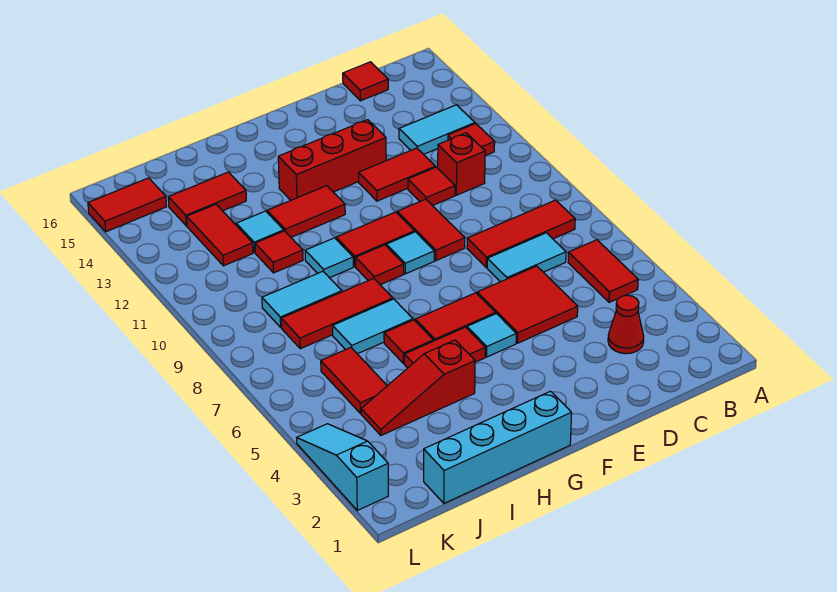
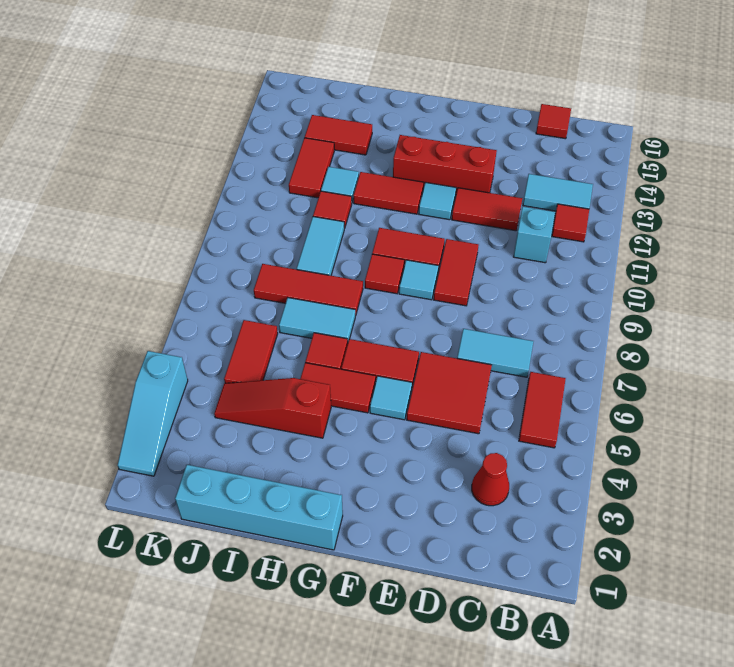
red tile B8:D8 level 1 -> none
red brick C11 level 1 -> cyan brick C11 level 1
red tile D11 level 1 -> none
cyan tile H10 level 1 -> cyan tile F12 level 1
cyan tile I9:J9 level 1 -> cyan tile I9:I10 level 1
red tile K15:L15 level 1 -> none
cyan slope L2:L4 level 1 top 2 -> cyan slope L2:L4 level 1 top 4

